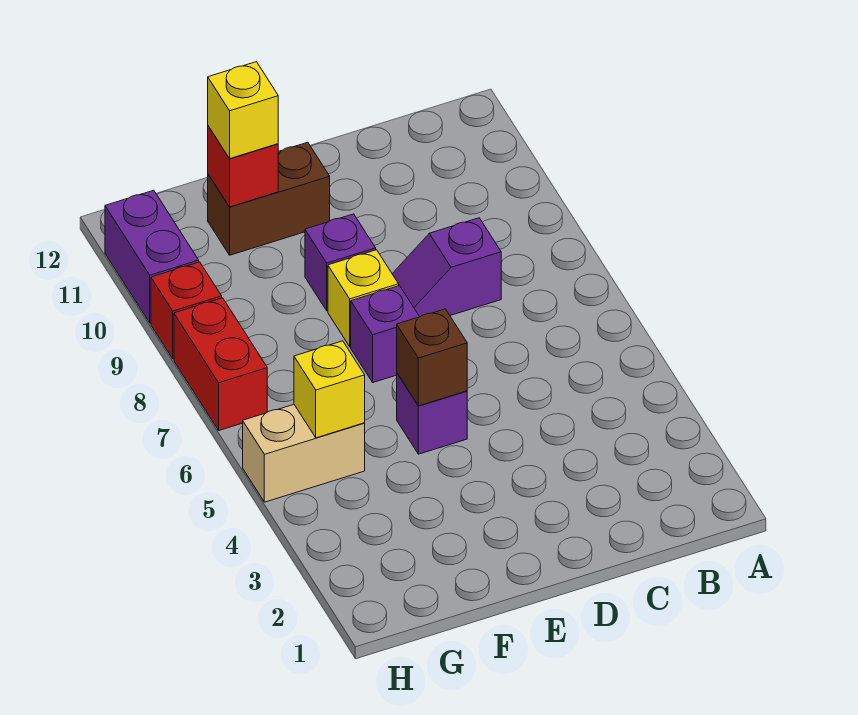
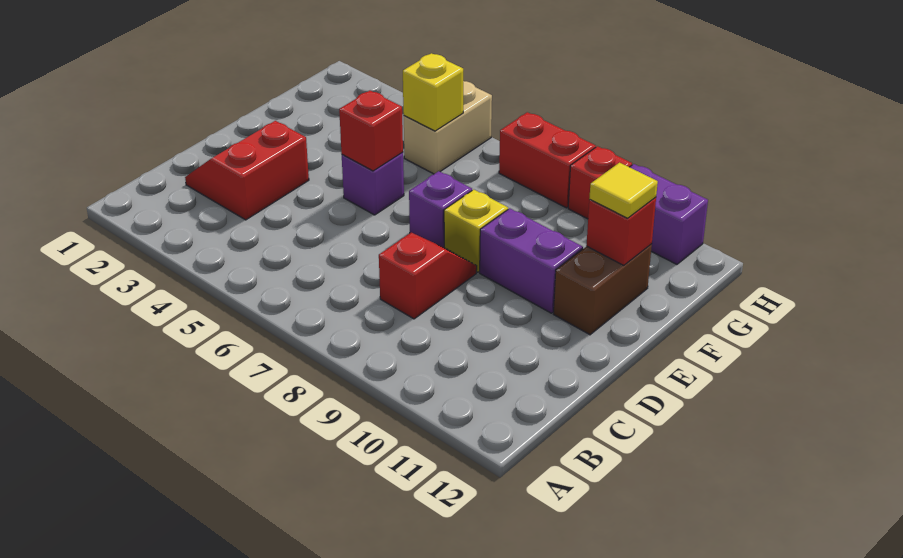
none -> red slope C2:D3 level 1 top 3
purple slope C8:D8 level 1 top C -> red slope C8:D8 level 1 top C
brown brick E5 level 2 -> red brick E5 level 2
purple brick E9 level 1 -> purple brick E9:E10 level 1
yellow brick F11 level 3 -> yellow tile F11 level 3

